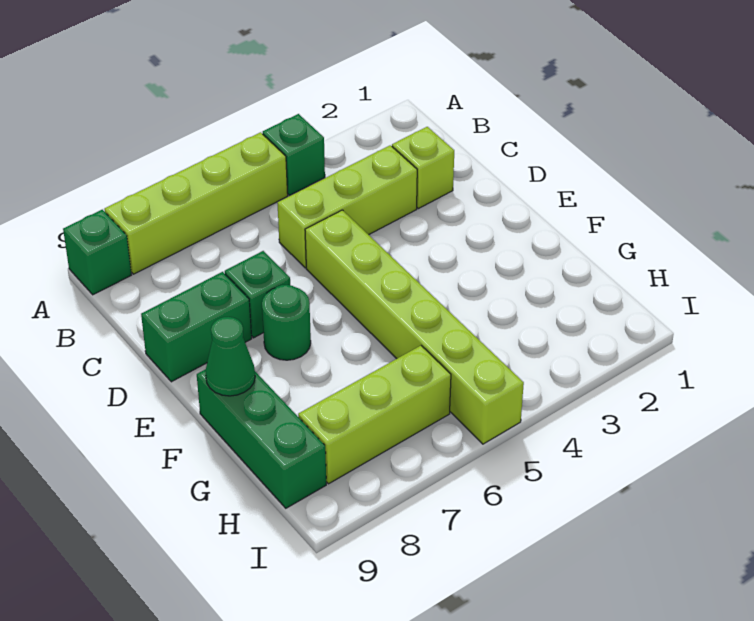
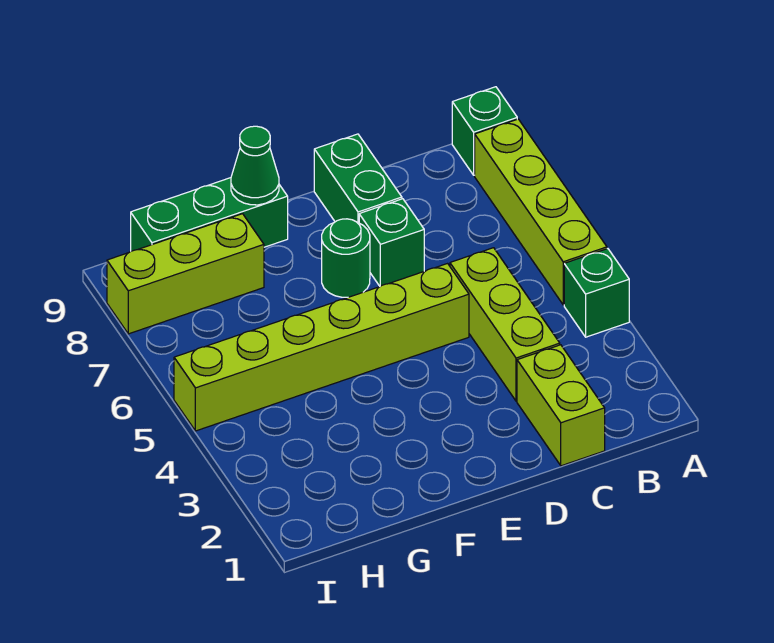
lime brick C2 level 1 -> lime brick C1:C2 level 1
lime brick H6:H8 level 1 -> lime brick G8:I8 level 1

